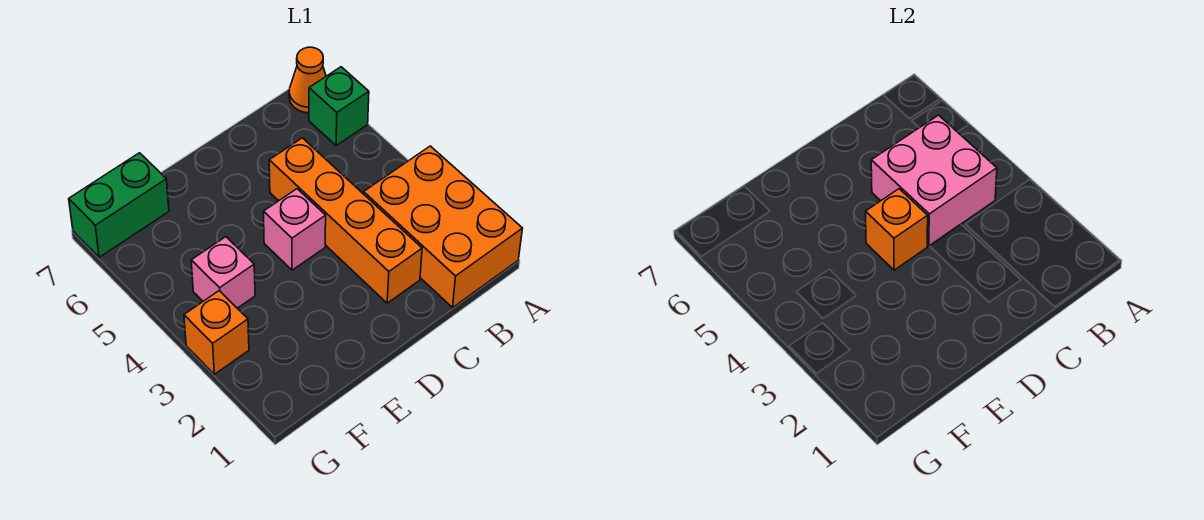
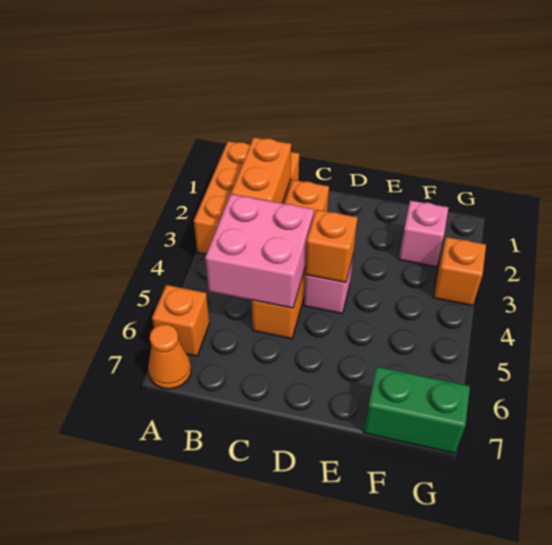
green brick A6 level 1 -> orange brick A6 level 1
none -> orange brick B2:B3 level 2
pink brick F4 level 1 -> pink brick F2 level 1

